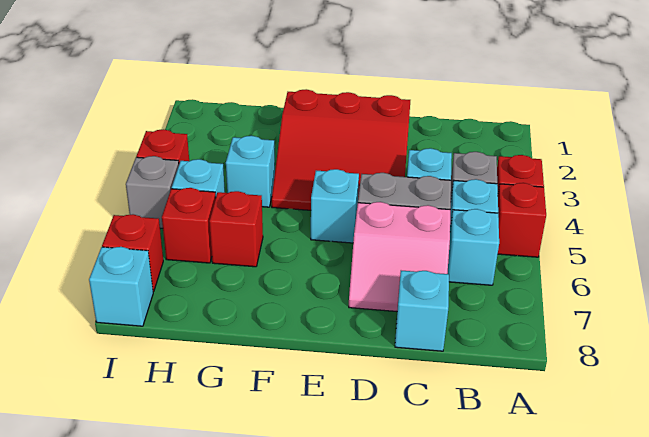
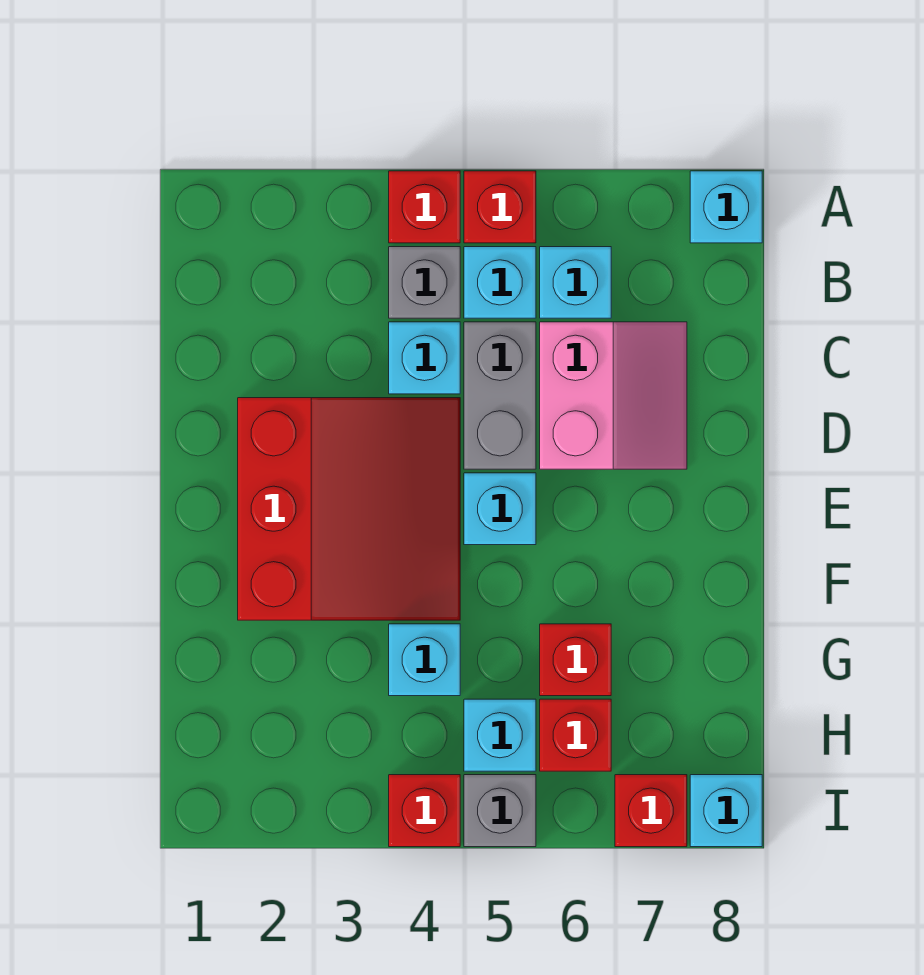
cyan brick C8 level 1 -> cyan brick A8 level 1

